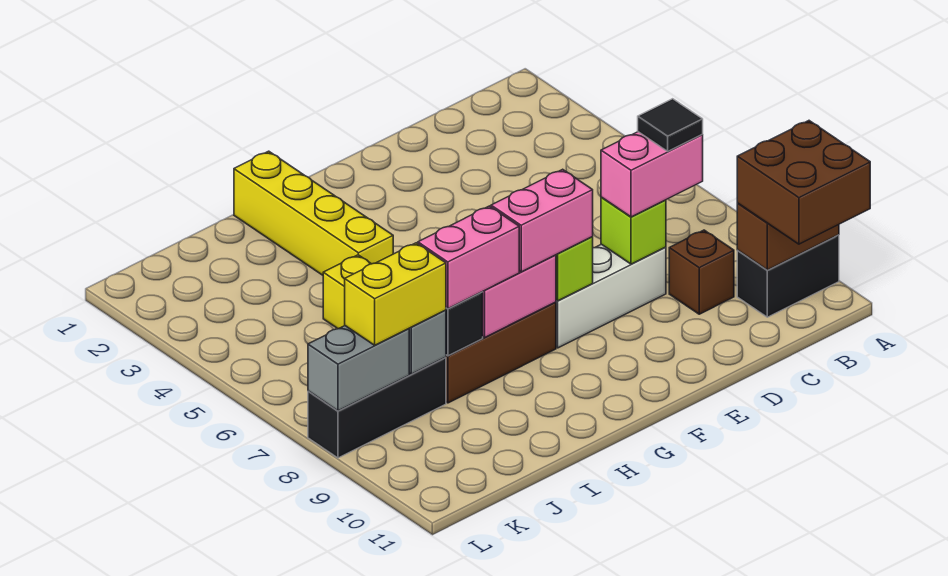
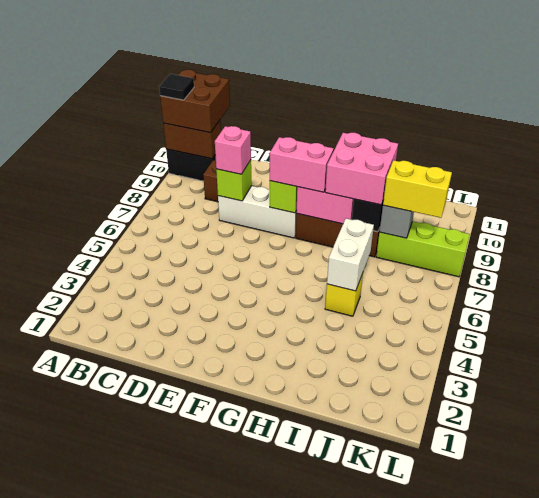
pink brick C8:D8 level 3 -> pink brick D8 level 3
black tile C8 level 4 -> black tile A10 level 4
yellow brick H1:H4 level 1 -> none
pink brick H8:I8 level 3 -> pink brick H8:I9 level 3
none -> white brick I5:I6 level 2
black brick J8:L8 level 1 -> lime brick J8:L8 level 1
grey brick K8:L8 level 2 -> none

